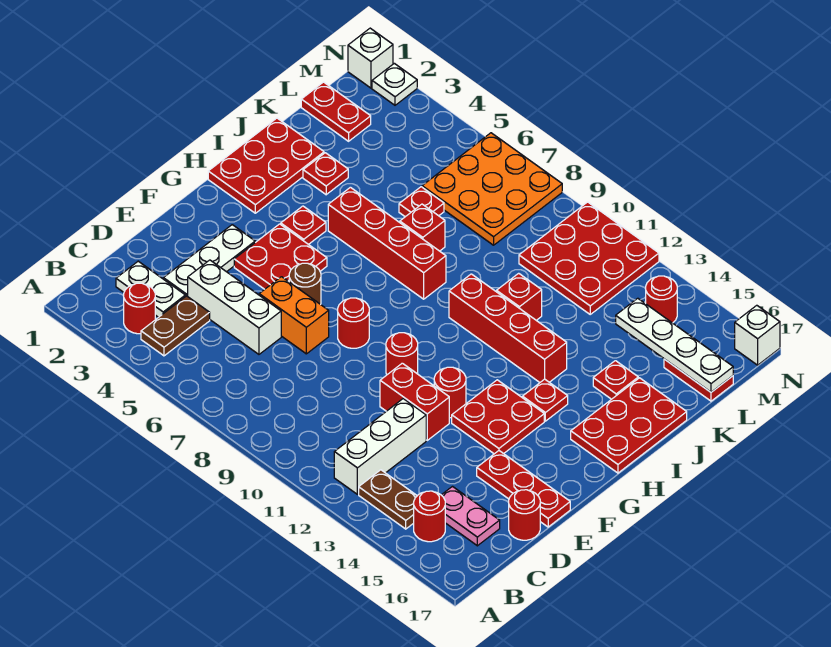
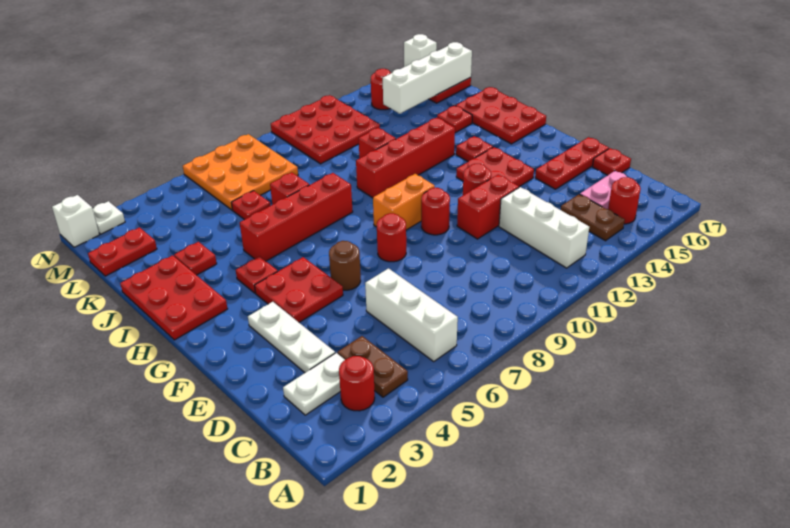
brown plate B13:B14 level 1 -> brown plate B14:C14 level 1
white brick D4:D6 level 1 -> white brick B6:D6 level 1
red round brick D17 level 1 -> red plate D17 level 1
orange brick E6:E7 level 1 -> orange brick G9:G10 level 1
white plate L14:L17 level 2 -> white brick L14:L17 level 2

